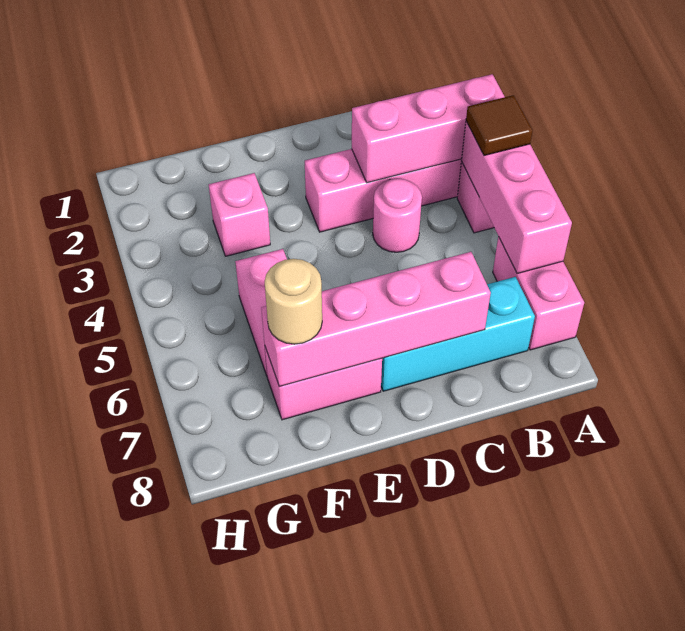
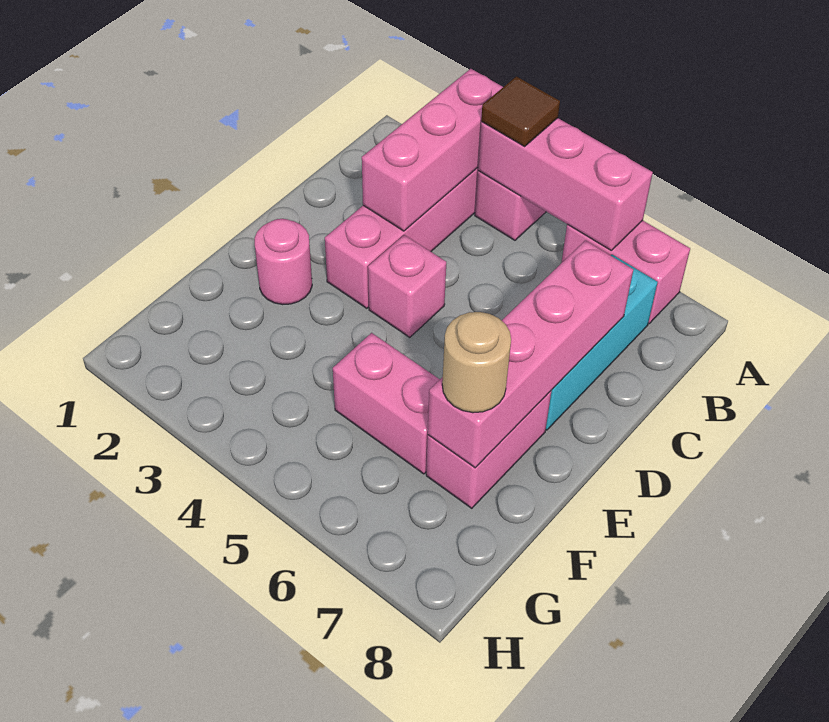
pink round brick C4 level 1 -> pink round brick E2 level 1
pink brick F3 level 1 -> pink brick D4 level 1

